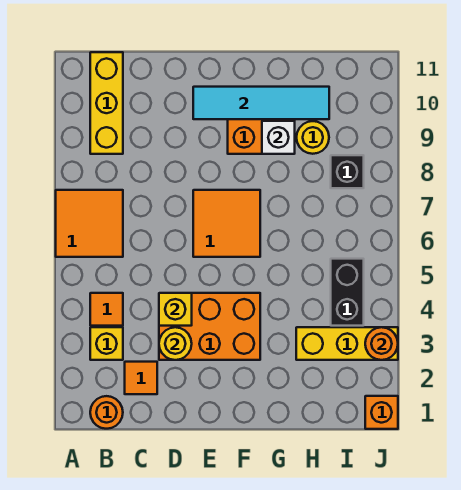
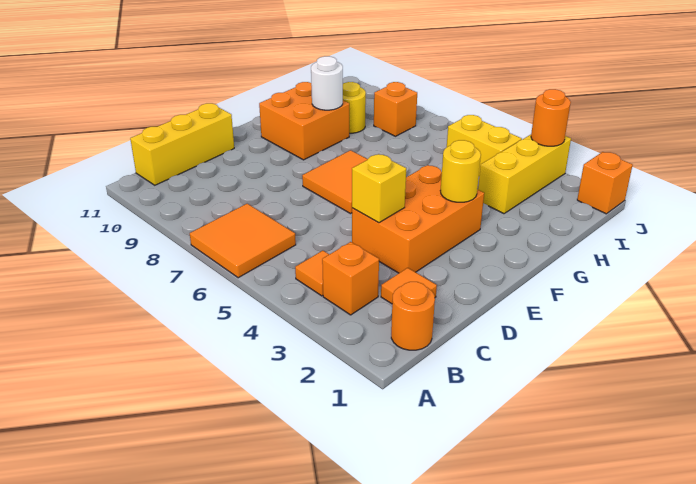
yellow brick B3 level 1 -> orange brick B3 level 1
yellow brick B9:B11 level 1 -> yellow brick B11:D11 level 1
yellow round brick D3 level 2 -> yellow round brick F3 level 2
cyan tile E10:H10 level 2 -> none
white brick G9 level 2 -> white round brick G9 level 2
black brick I4:I5 level 1 -> yellow brick I4:I5 level 1
black brick I8 level 1 -> orange brick I8 level 1

